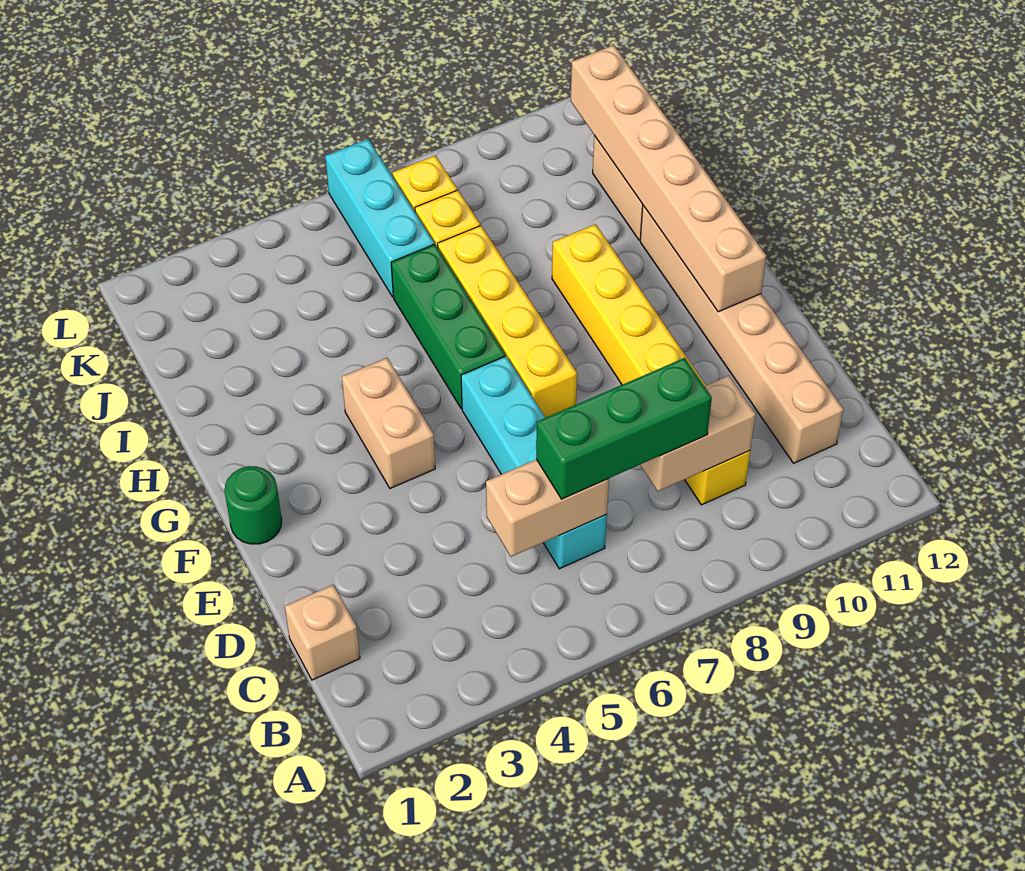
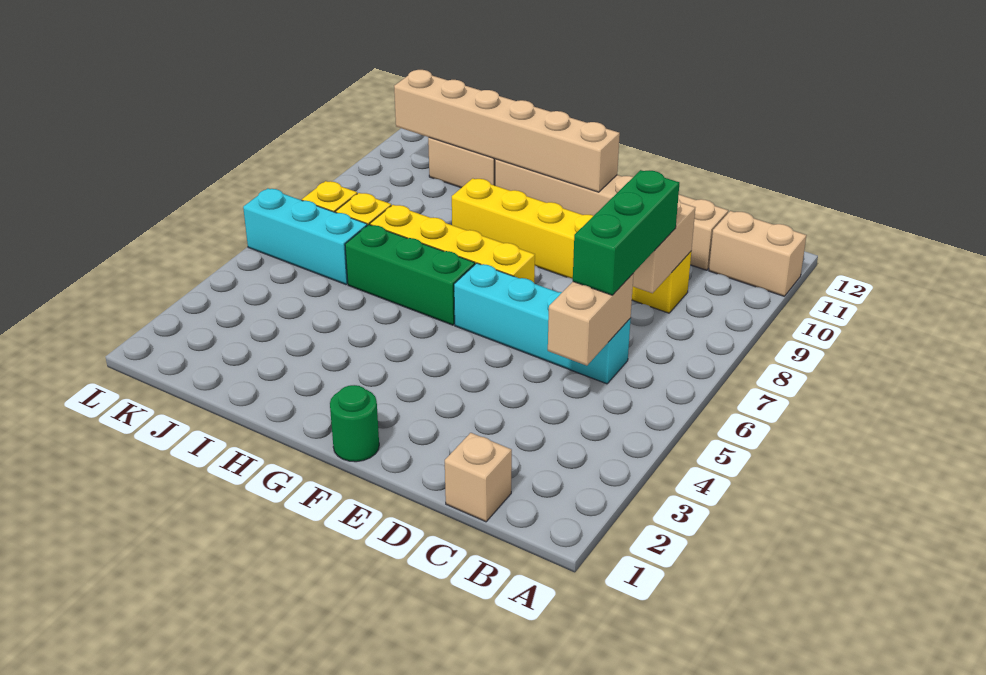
tan brick F4:G4 level 1 -> tan brick A11:B11 level 1

